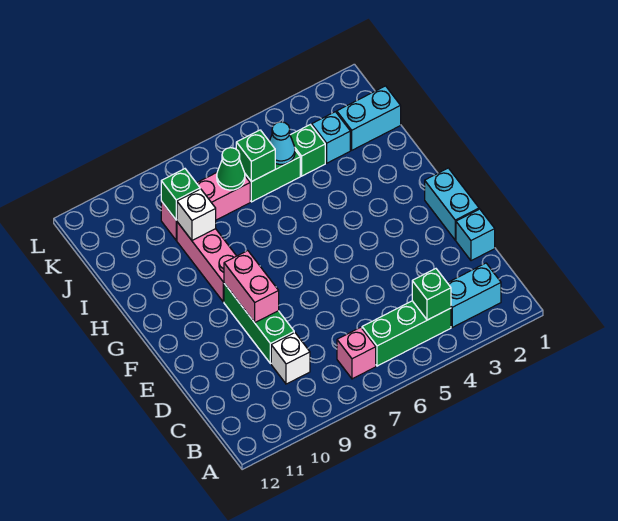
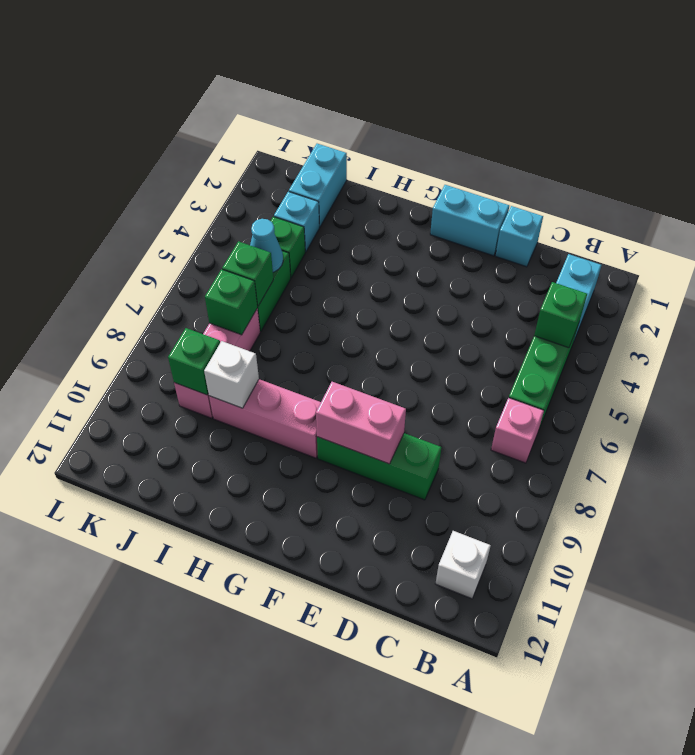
white brick C9 level 1 -> white brick B11 level 1
green cone J7 level 2 -> green brick J7 level 2

